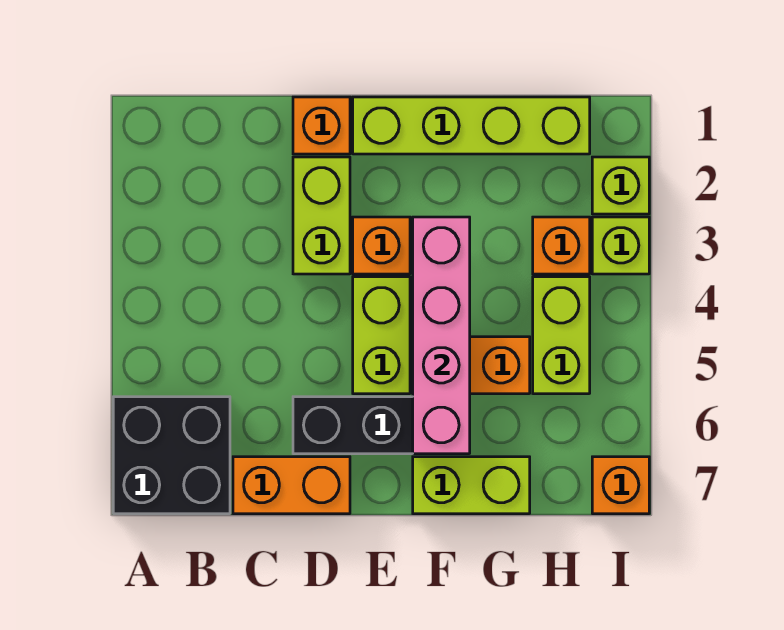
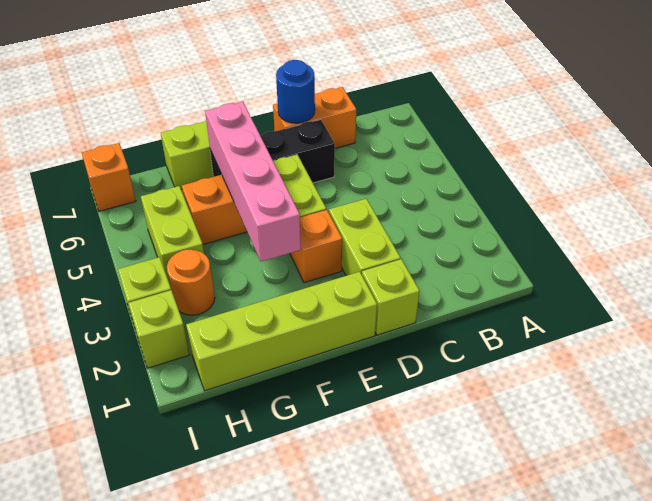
black brick A6:B7 level 1 -> none
orange brick D1 level 1 -> lime brick D1 level 1
none -> blue round brick D7 level 2
orange brick H3 level 1 -> orange round brick H3 level 1

